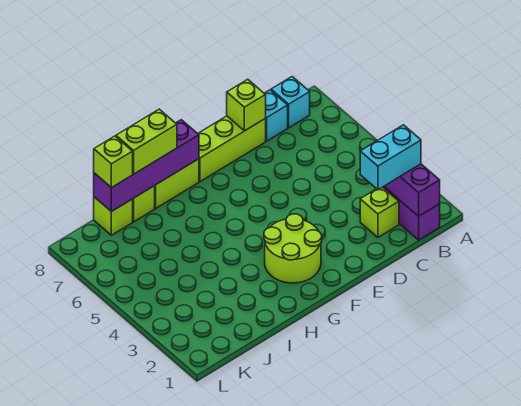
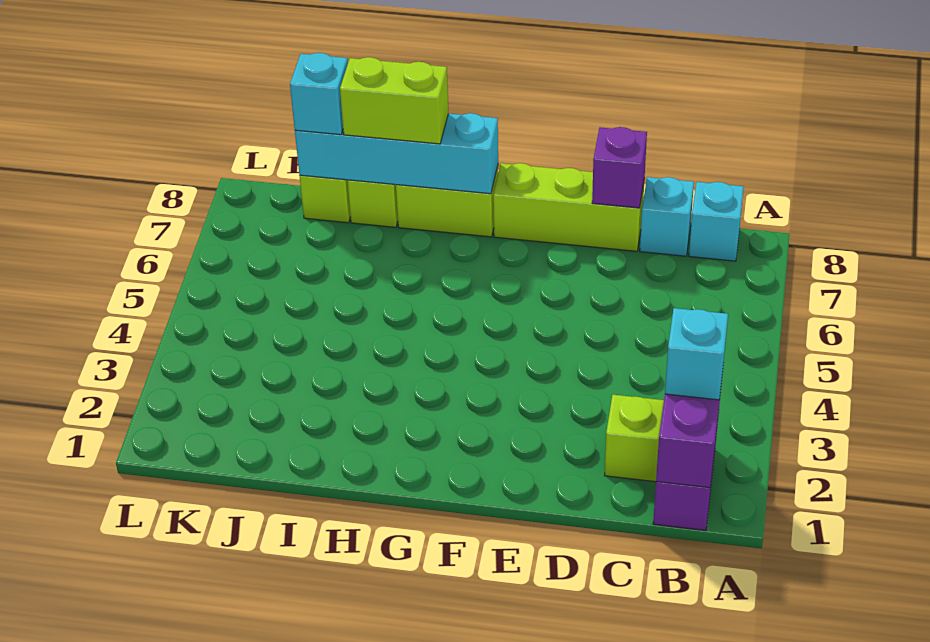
cyan brick B2:C2 level 3 -> cyan brick B2 level 3
lime brick D8 level 2 -> purple brick D8 level 2
lime round brick F2:G3 level 1 -> none
purple brick G8:J8 level 2 -> cyan brick G8:J8 level 2
lime brick J8 level 3 -> cyan brick J8 level 3

